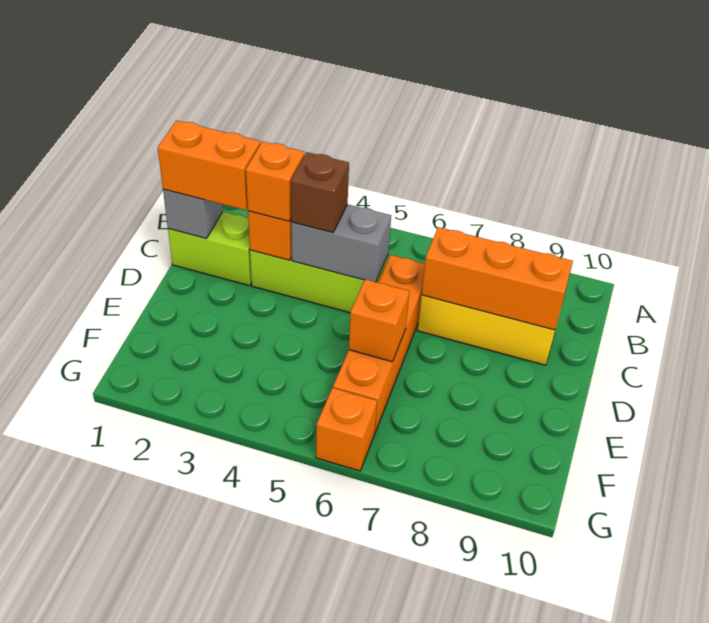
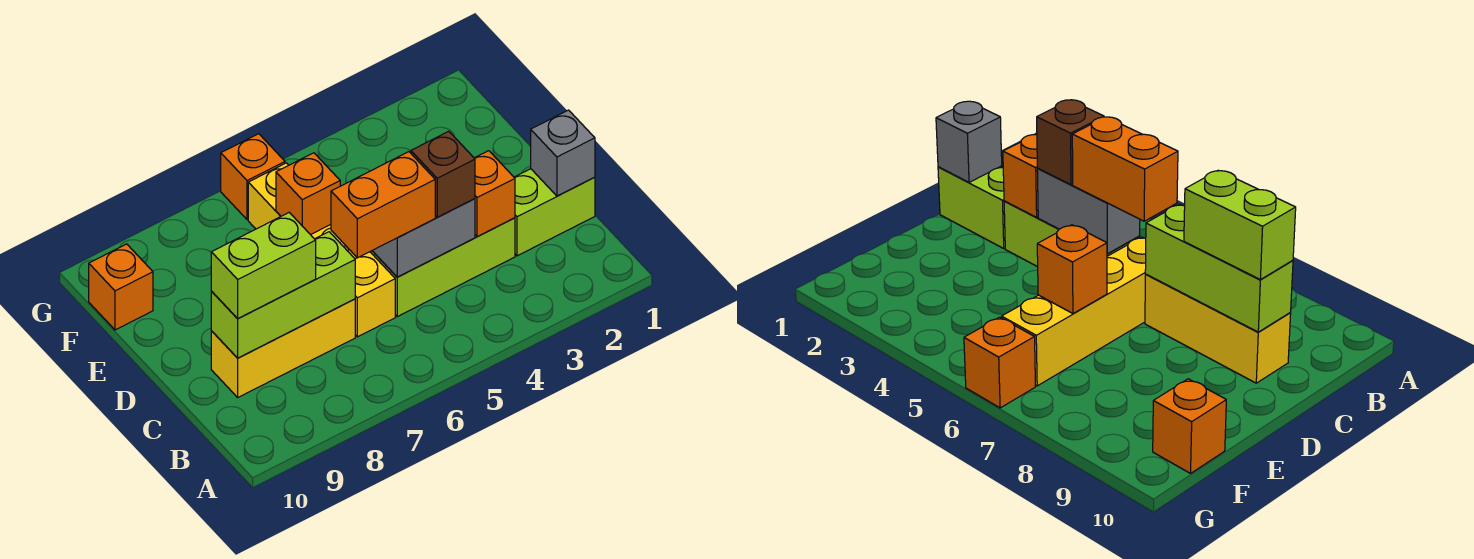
orange brick C1:C2 level 3 -> orange brick C5:C6 level 3
orange brick C3 level 3 -> orange brick F10 level 1
orange brick C6:F6 level 1 -> yellow brick C6:F6 level 1
orange brick C7:C9 level 2 -> lime brick C7:C9 level 2
none -> lime brick C8:C9 level 3

